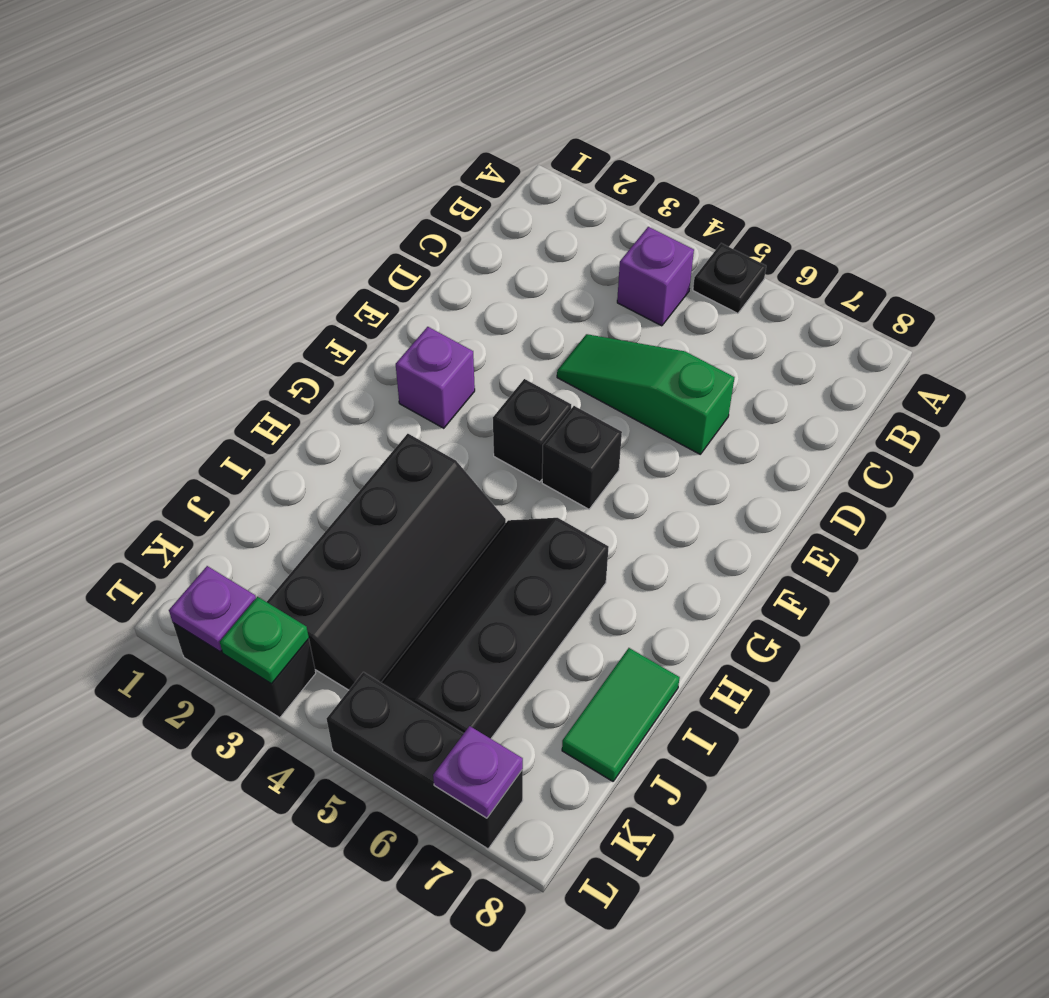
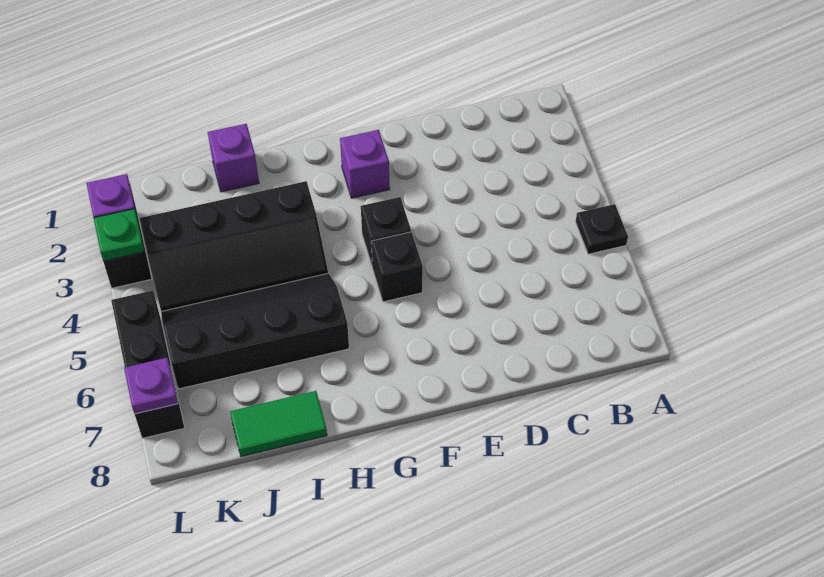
purple brick B4 level 1 -> purple brick I1 level 1
green slope D4:D6 level 1 top 6 -> none

